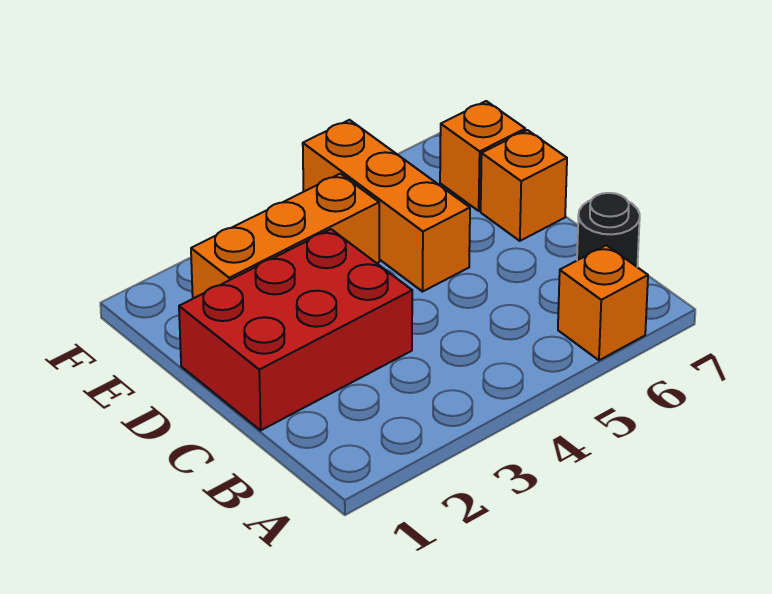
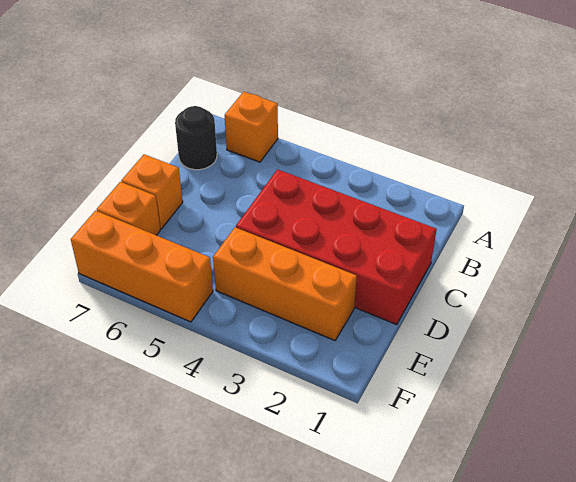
red brick C1:D3 level 1 -> red brick C1:D4 level 1
orange brick D5:F5 level 1 -> orange brick F5:F7 level 1

